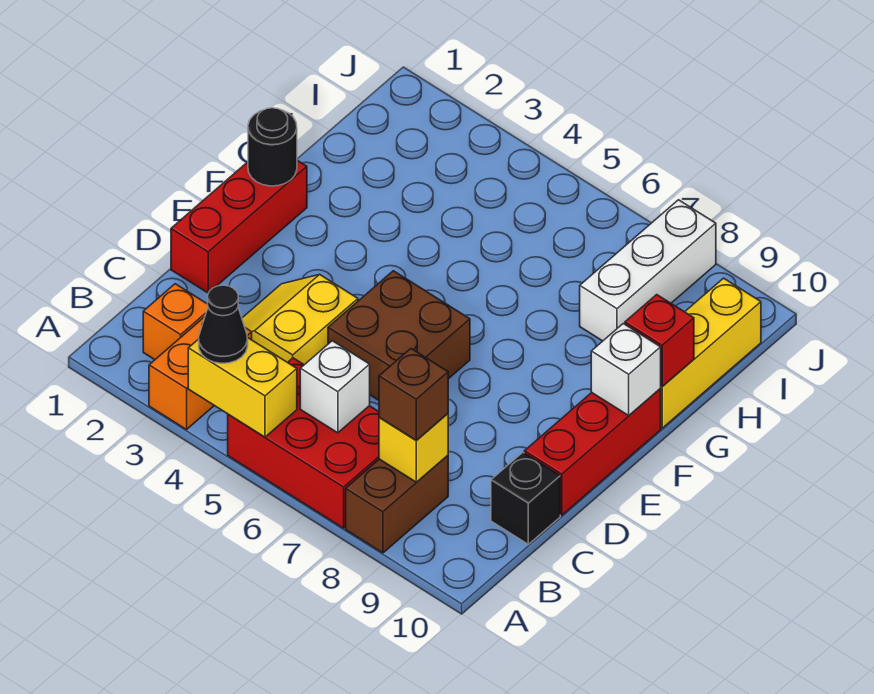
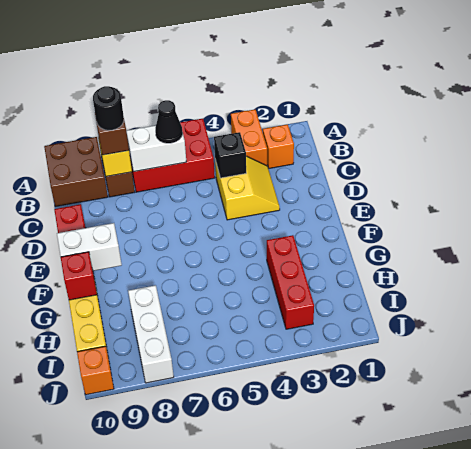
yellow brick A4:A5 level 2 -> none
black cone A4 level 3 -> black cone B6 level 3
white brick B6 level 2 -> white brick B6:B7 level 2
black brick C10 level 1 -> black brick C4 level 2
red brick D1:F1 level 1 -> red brick G3:I3 level 1
brown brick D5:E6 level 1 -> brown brick A9:B10 level 1
black round brick F1 level 2 -> black round brick B8 level 4
white brick F10 level 2 -> white brick F9:F10 level 2
none -> orange brick J10 level 1

